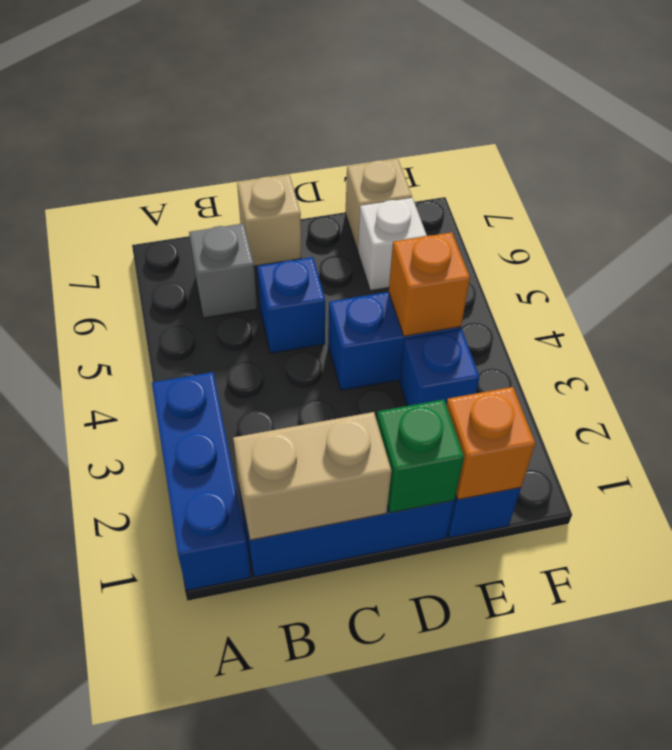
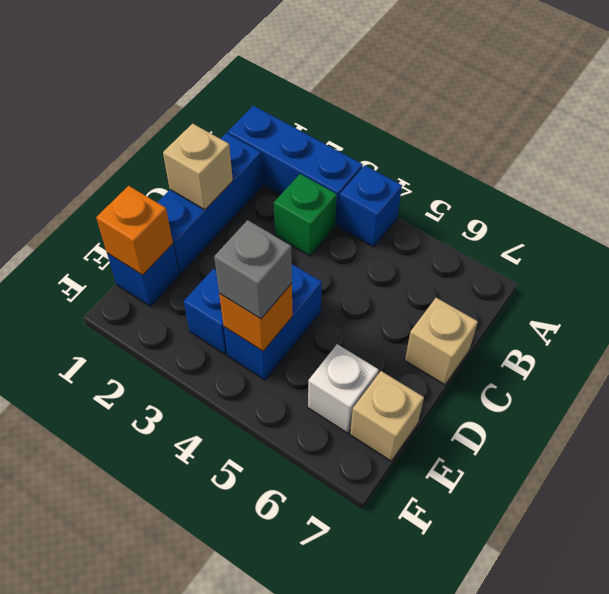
tan brick B1:C1 level 2 -> tan brick C1 level 2
grey brick B6 level 1 -> grey brick E4 level 3
blue brick C5 level 1 -> blue brick A4 level 1
green brick D1 level 2 -> green brick B3 level 1

